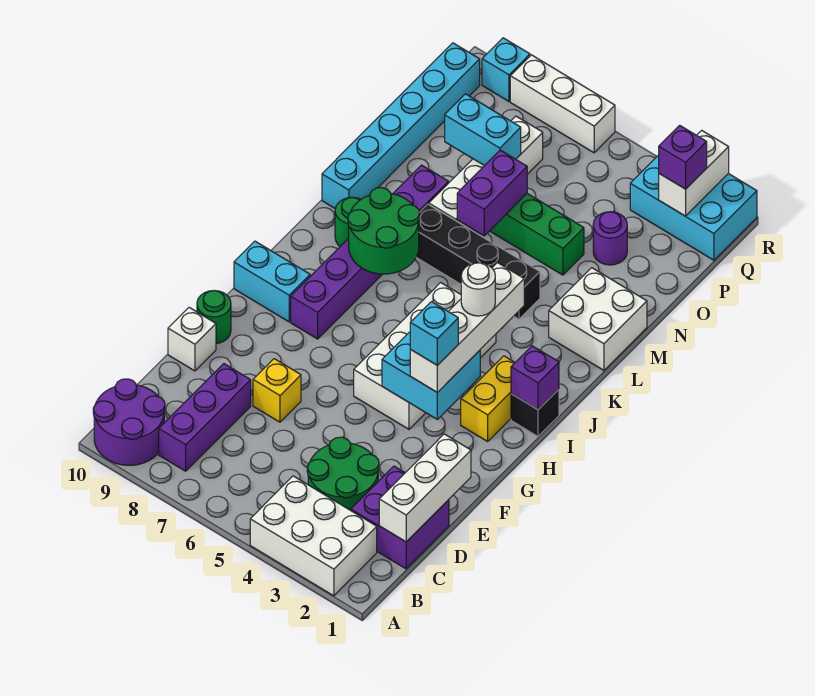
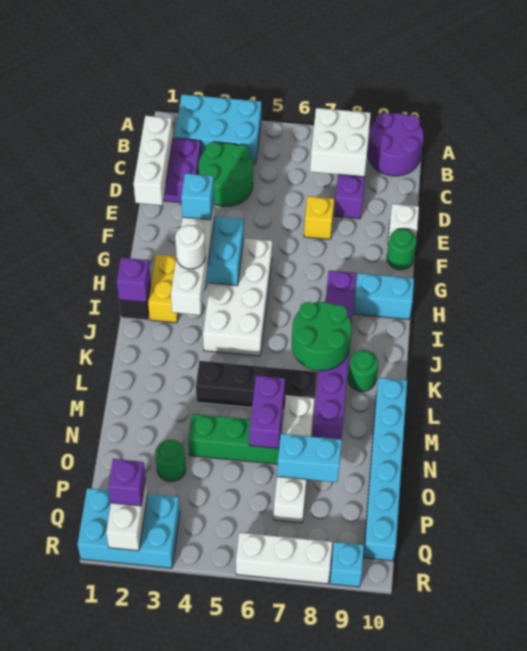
white brick A2:B4 level 1 -> cyan brick A2:B4 level 1
white brick L1:M2 level 1 -> white brick B7:C8 level 2
purple round brick O3 level 1 -> green round brick O3 level 1

